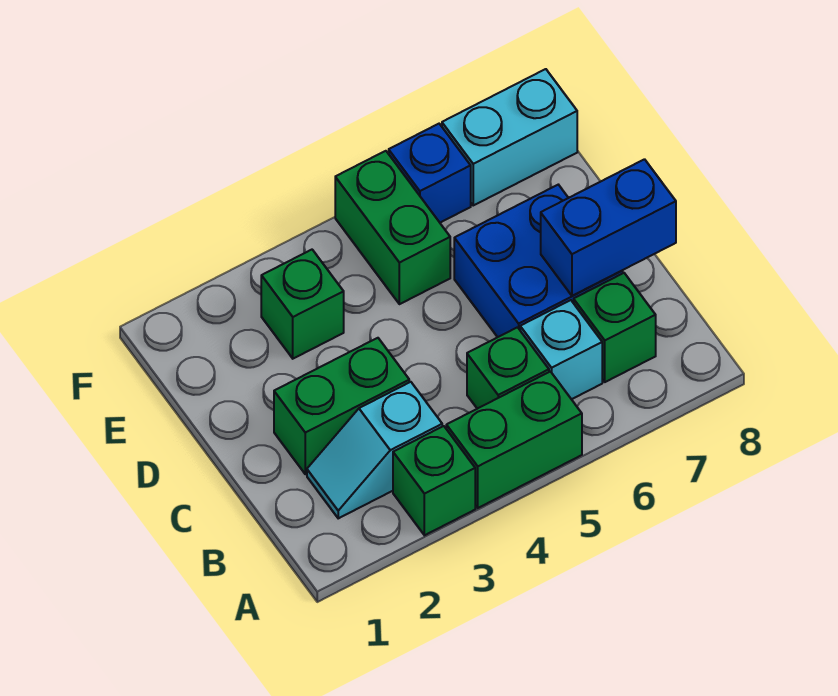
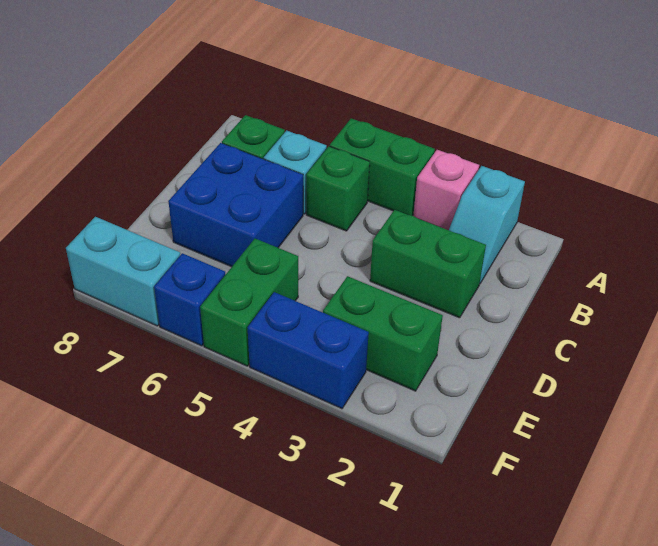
green brick A3 level 1 -> pink brick A3 level 1
cyan slope B2:B3 level 1 top 3 -> cyan slope A2:B2 level 1 top A
blue brick C7:C8 level 2 -> blue brick F3:F4 level 1
green brick E3 level 1 -> green brick E2:E3 level 1

